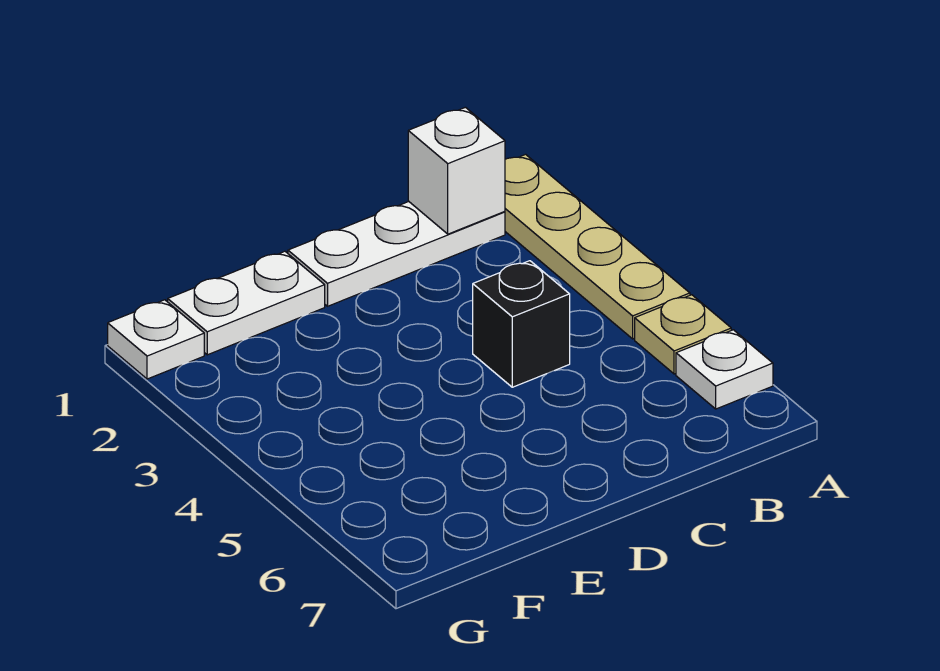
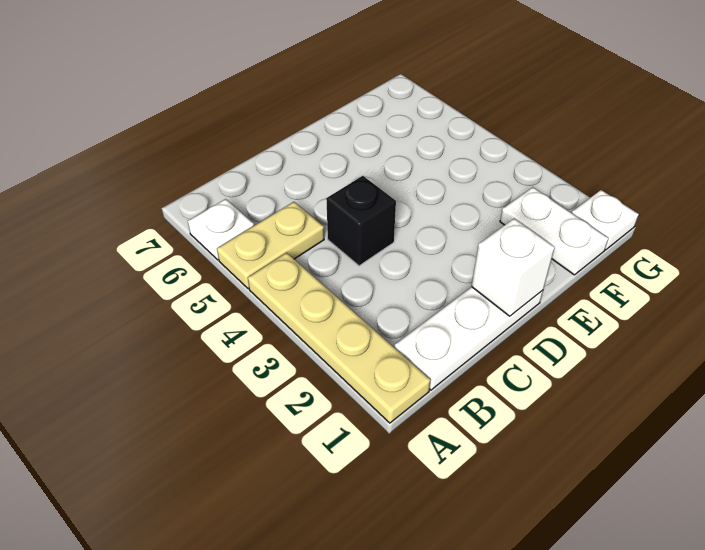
tan plate A5 level 1 -> tan plate A5:B5 level 1
white brick B1 level 2 -> white brick D1 level 2
white plate E1:F1 level 1 -> white plate F1:F2 level 1

